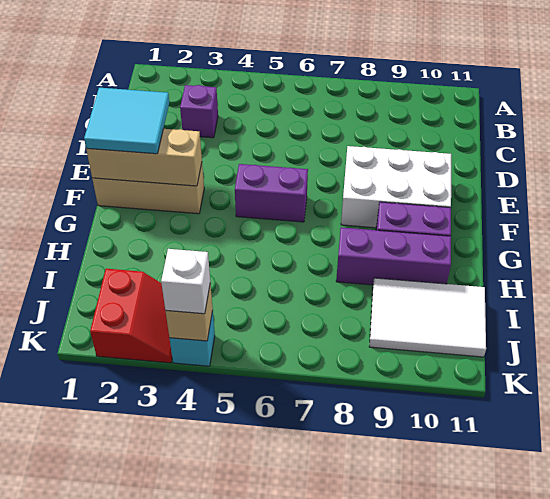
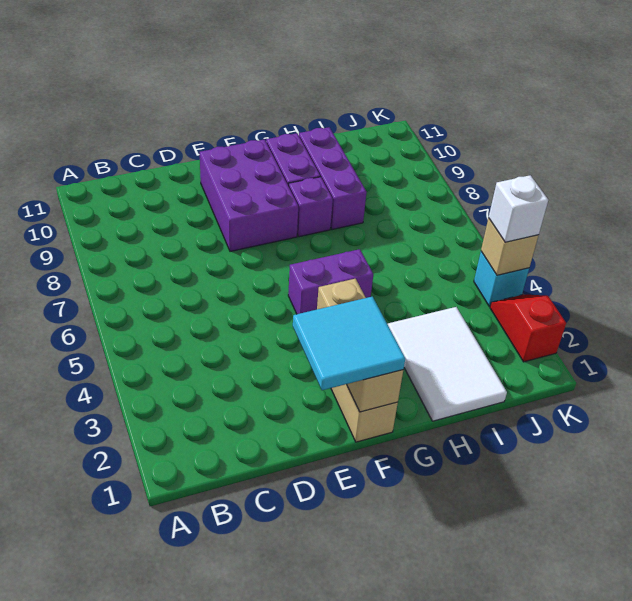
purple brick C3 level 1 -> purple brick G8 level 1
white brick E8:F10 level 1 -> purple brick E8:F10 level 1
purple brick F5:F6 level 1 -> purple brick F5:G5 level 1
white tile I9:J11 level 1 -> white tile H1:I3 level 1
red slope J2:K3 level 1 top 2 -> red slope K2:K3 level 1 top 2

